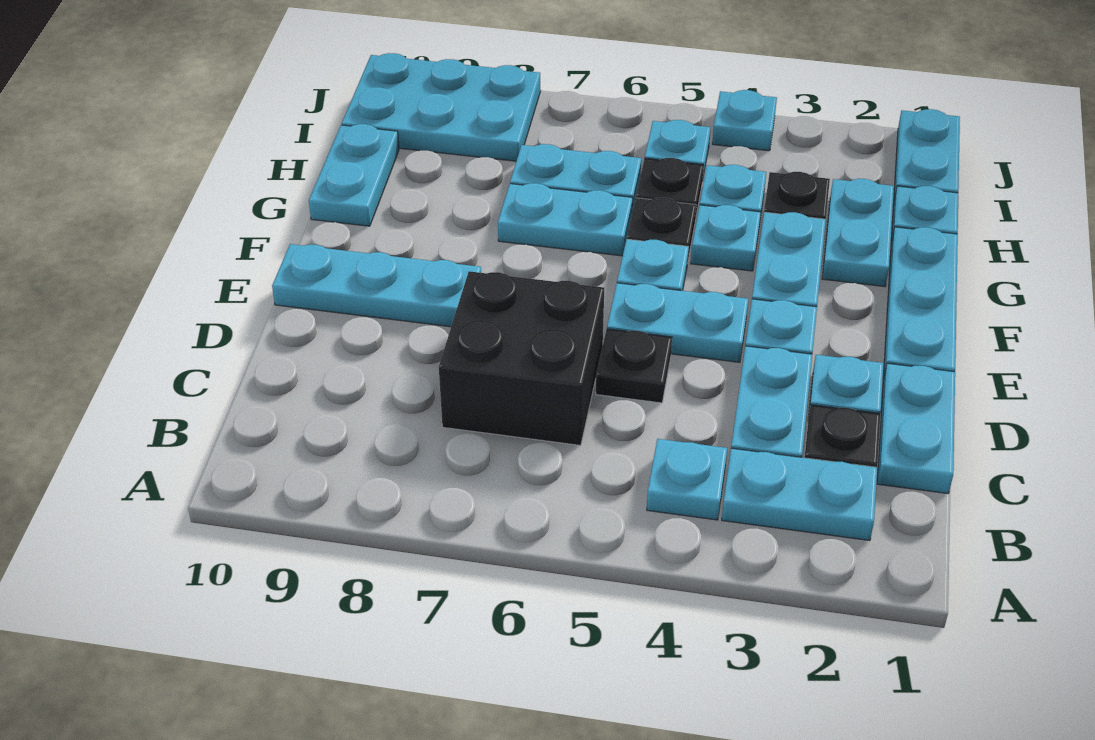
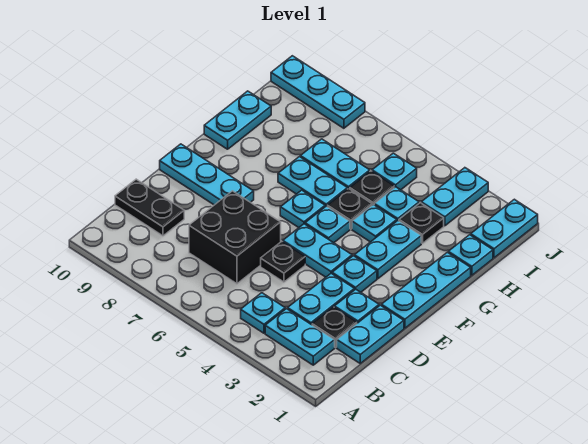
none -> black plate C9:C10 level 1
cyan plate G2:H2 level 1 -> cyan plate I3:J3 level 1
cyan plate I8:J10 level 1 -> cyan plate J8:J10 level 1
cyan plate J4 level 1 -> cyan plate F6 level 1

